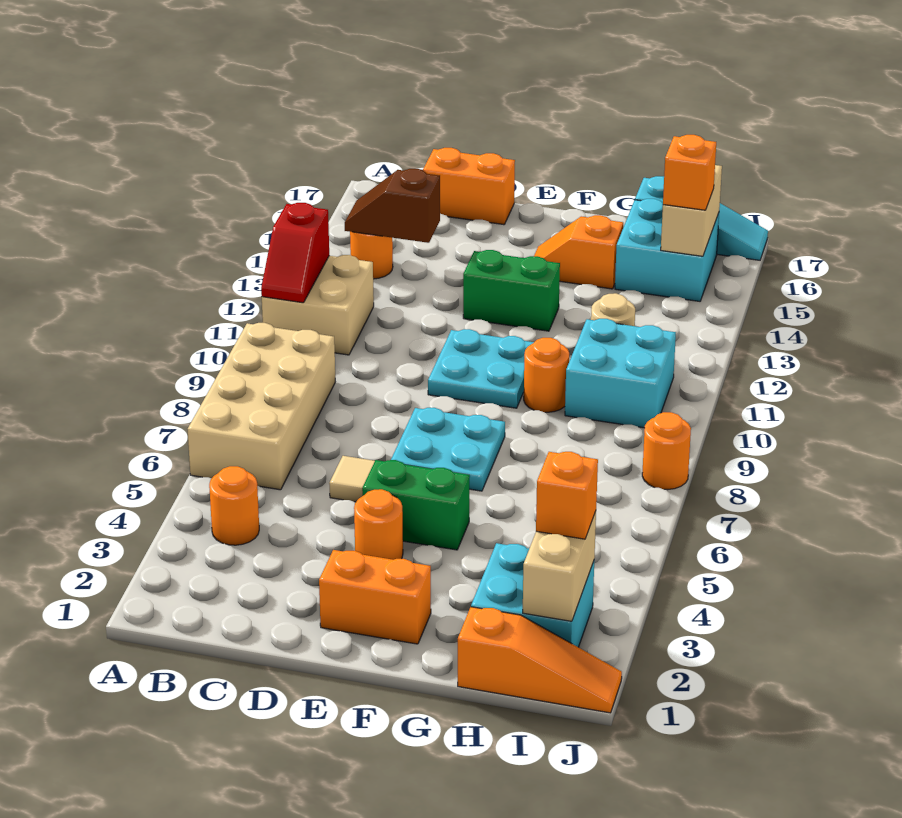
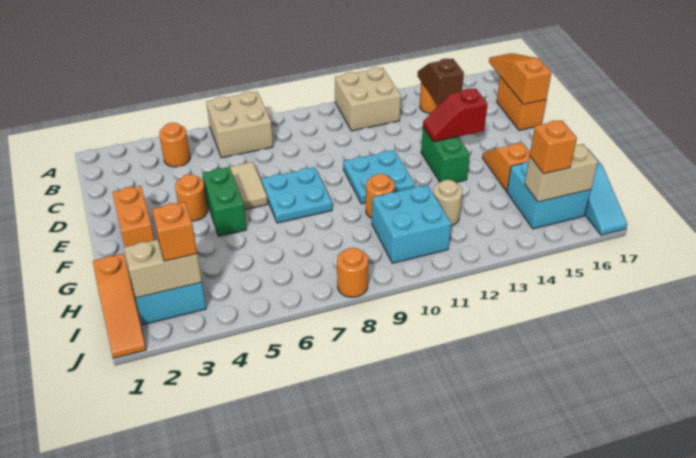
tan brick A6:B9 level 1 -> tan brick A6:B7 level 1
red slope A11:A12 level 2 top 12 -> red slope E13:E14 level 2 top 14
none -> orange slope B17:D17 level 2 top D

